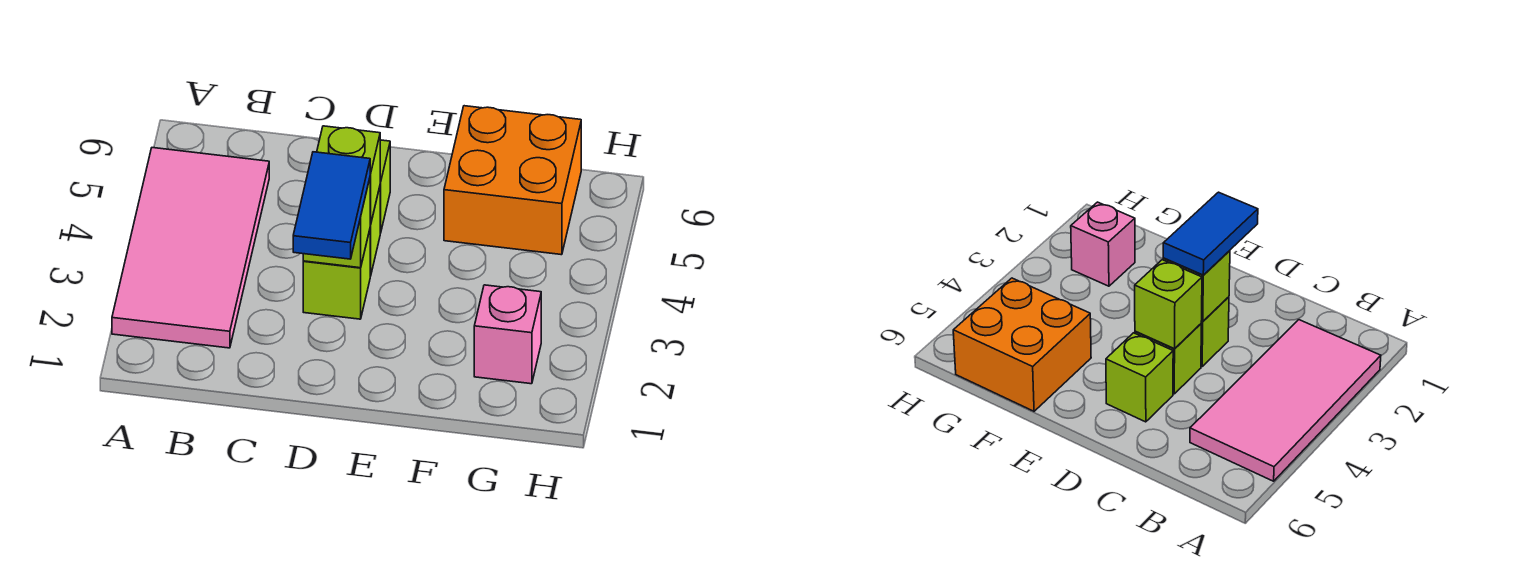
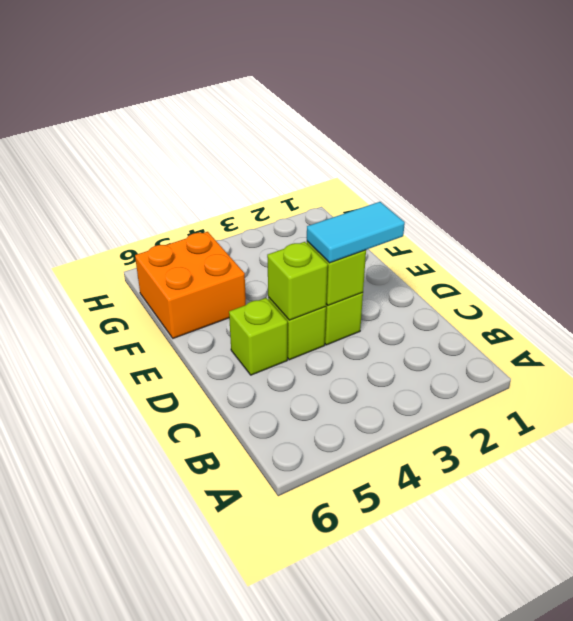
pink tile A2:B5 level 1 -> none
blue tile D2:D3 level 3 -> cyan tile D2:D3 level 3
pink brick G2 level 1 -> none

